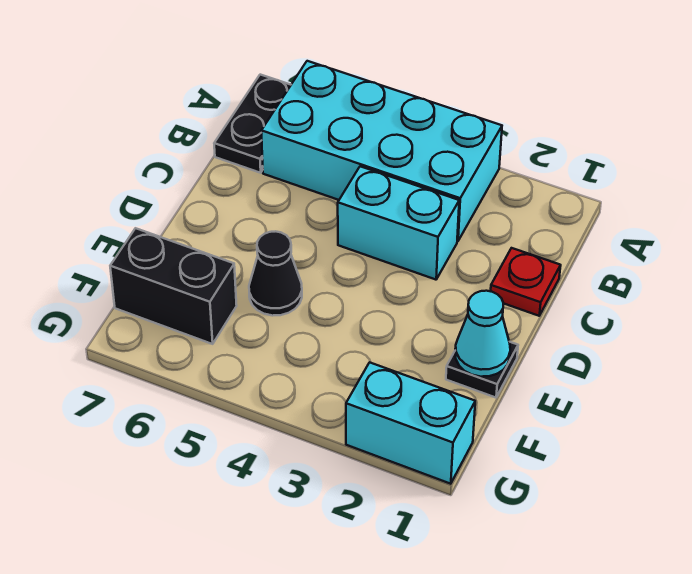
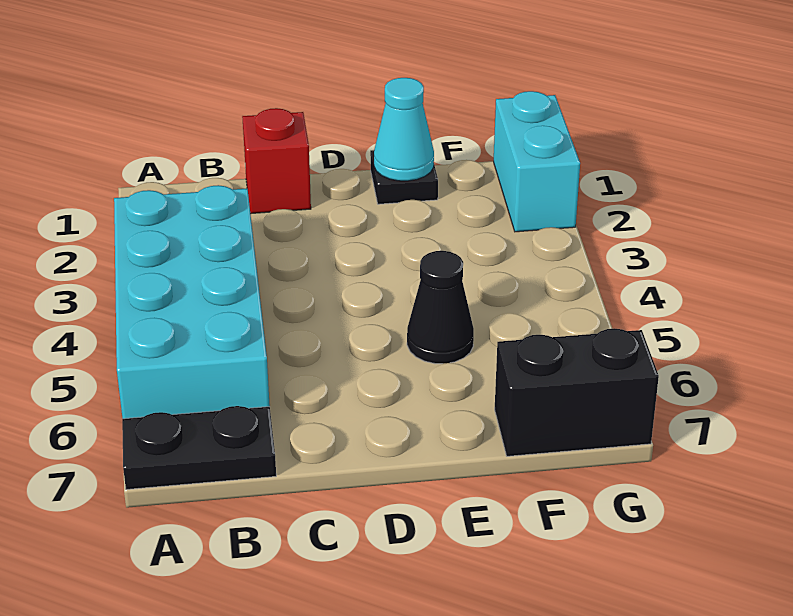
red plate C1 level 1 -> red brick C1 level 1
cyan brick C3:C4 level 1 -> none
black brick F6:F7 level 1 -> black brick F7:G7 level 1

